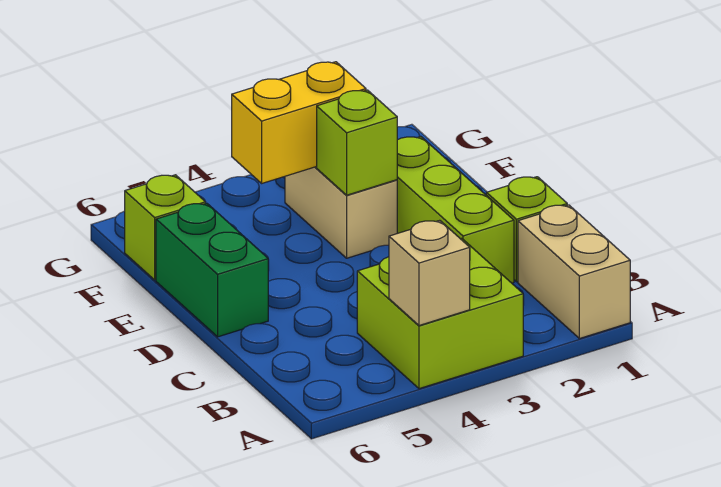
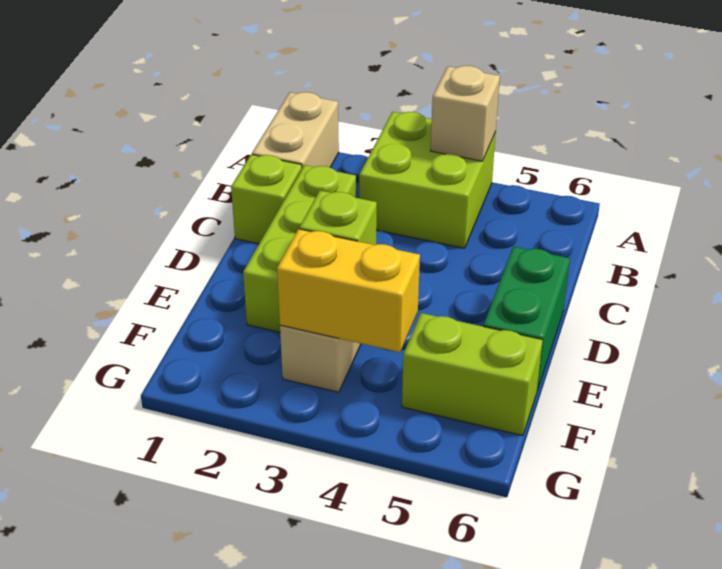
lime brick F6 level 1 -> lime brick F5:F6 level 1

